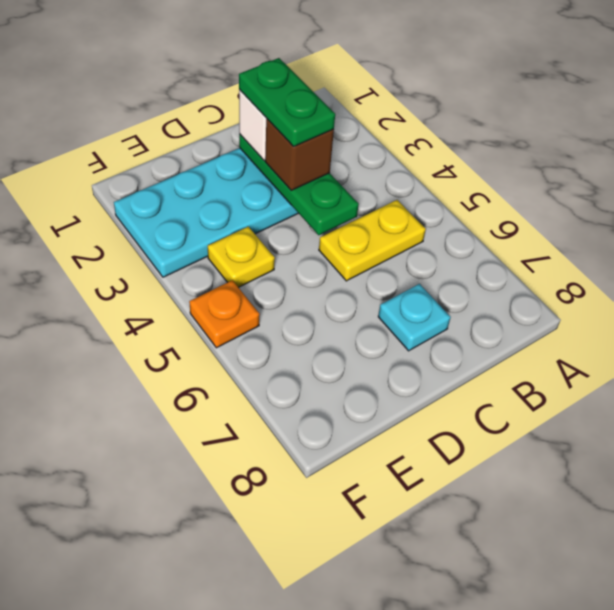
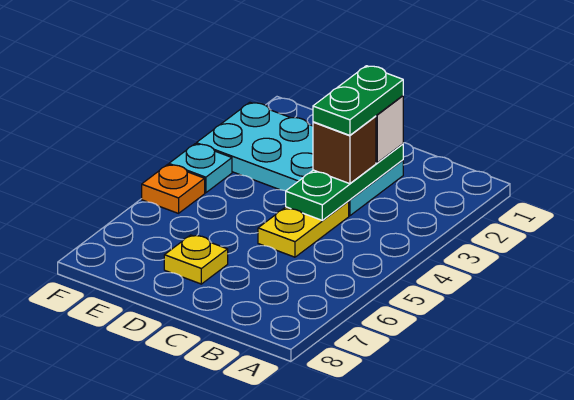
yellow plate B5:C5 level 1 -> yellow plate C4:C5 level 1
cyan plate C7 level 1 -> cyan plate F4 level 1
yellow plate E4 level 1 -> yellow plate D7 level 1

